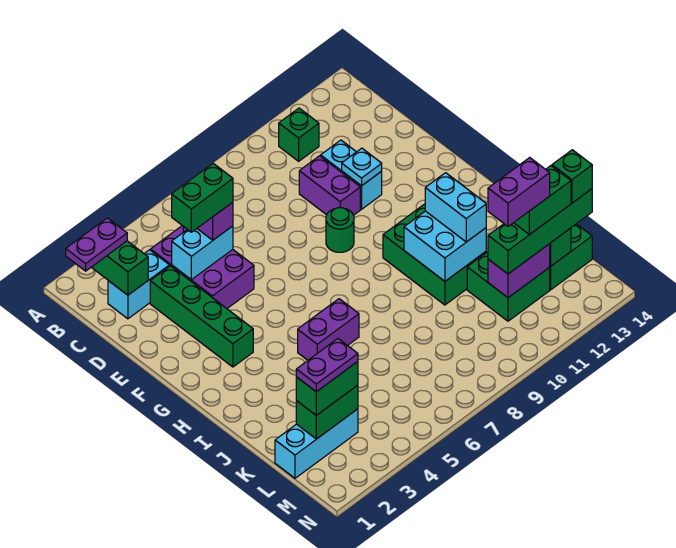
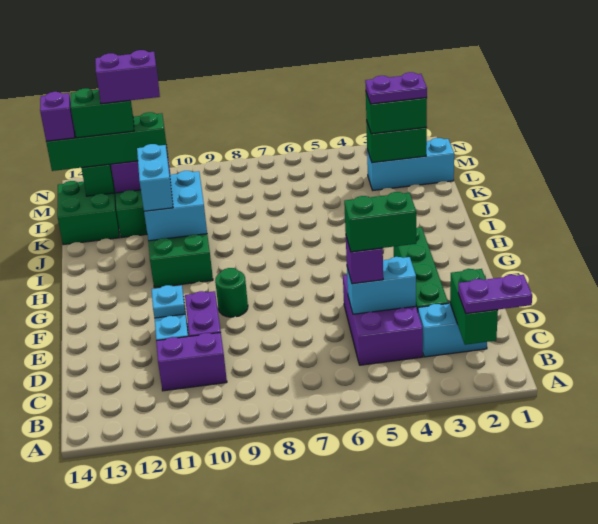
green brick B11 level 1 -> none
purple brick I5:I6 level 1 -> purple brick C10:C11 level 1
green brick L14 level 4 -> purple brick L14 level 4

